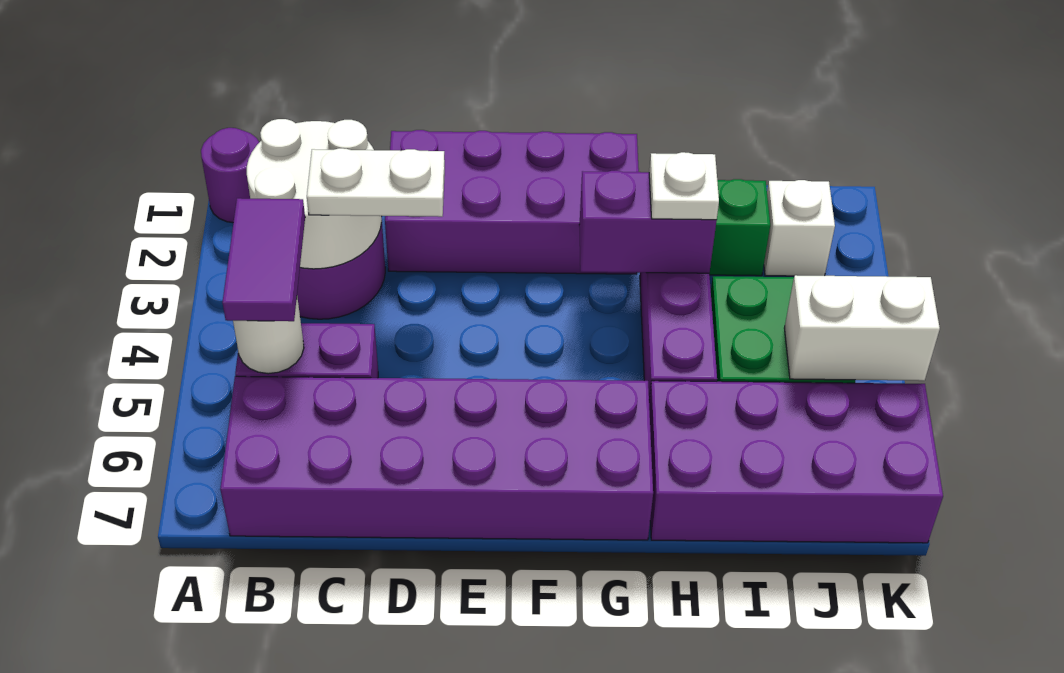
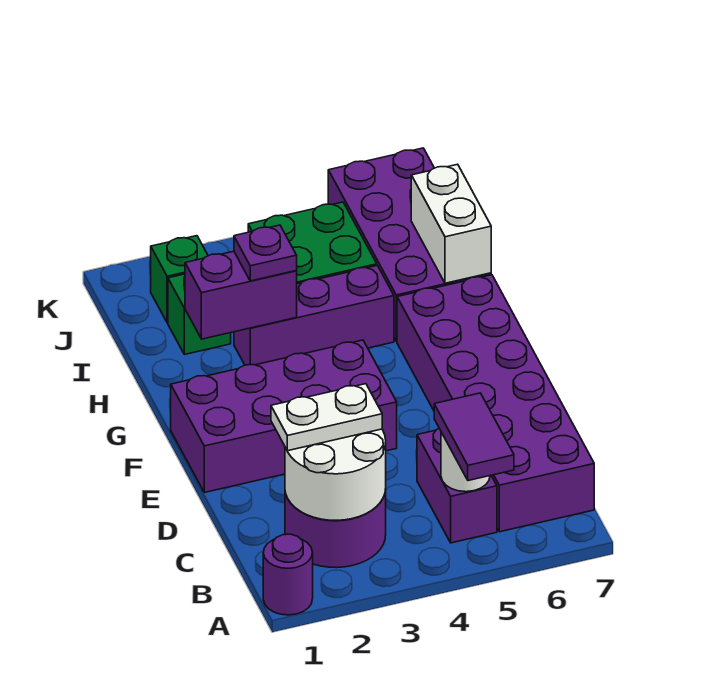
purple tile B4:B5 level 3 -> purple tile A5:B5 level 3
white plate C3:D3 level 3 -> white plate C2:C3 level 3
purple brick D1:G2 level 1 -> purple brick E1:F4 level 1
purple brick G3:H3 level 2 -> purple brick H2:H3 level 2
white plate H3 level 3 -> purple plate H3 level 3
white brick J2 level 1 -> green brick J2 level 1
white brick J5:K5 level 2 -> white brick H7:I7 level 2

